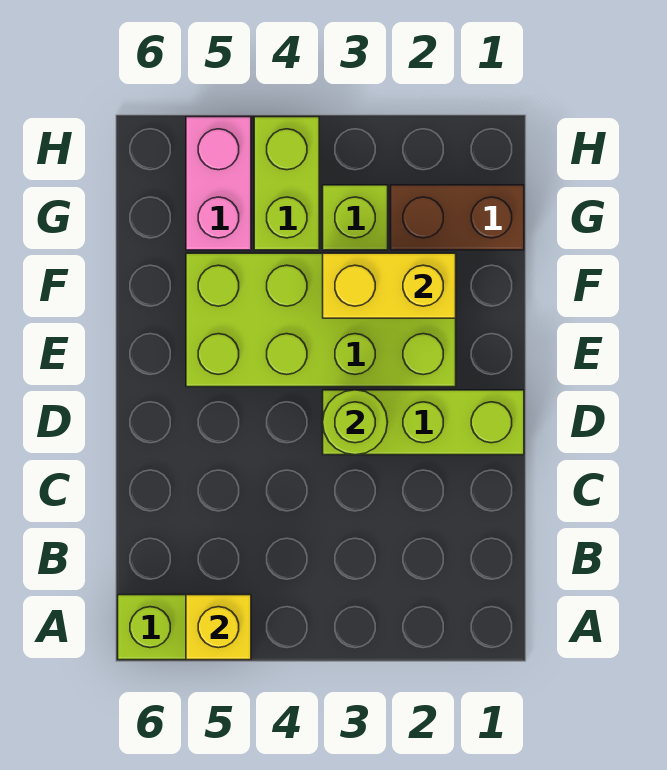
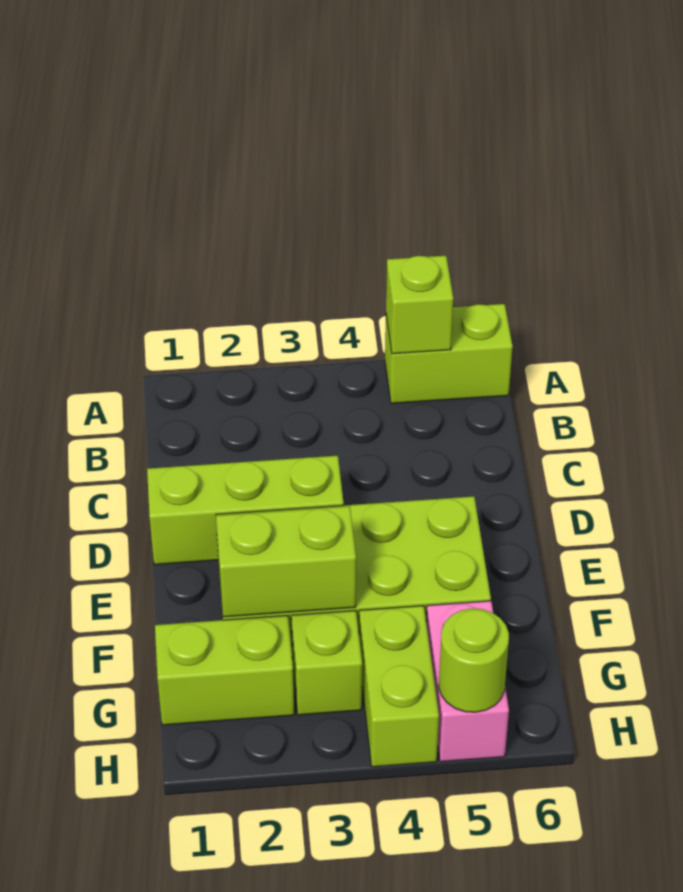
yellow brick A5 level 2 -> lime brick A5 level 2
lime round brick D3 level 2 -> lime round brick H5 level 2
yellow brick F2:F3 level 2 -> lime brick F2:F3 level 2
brown brick G1:G2 level 1 -> lime brick G1:G2 level 1

